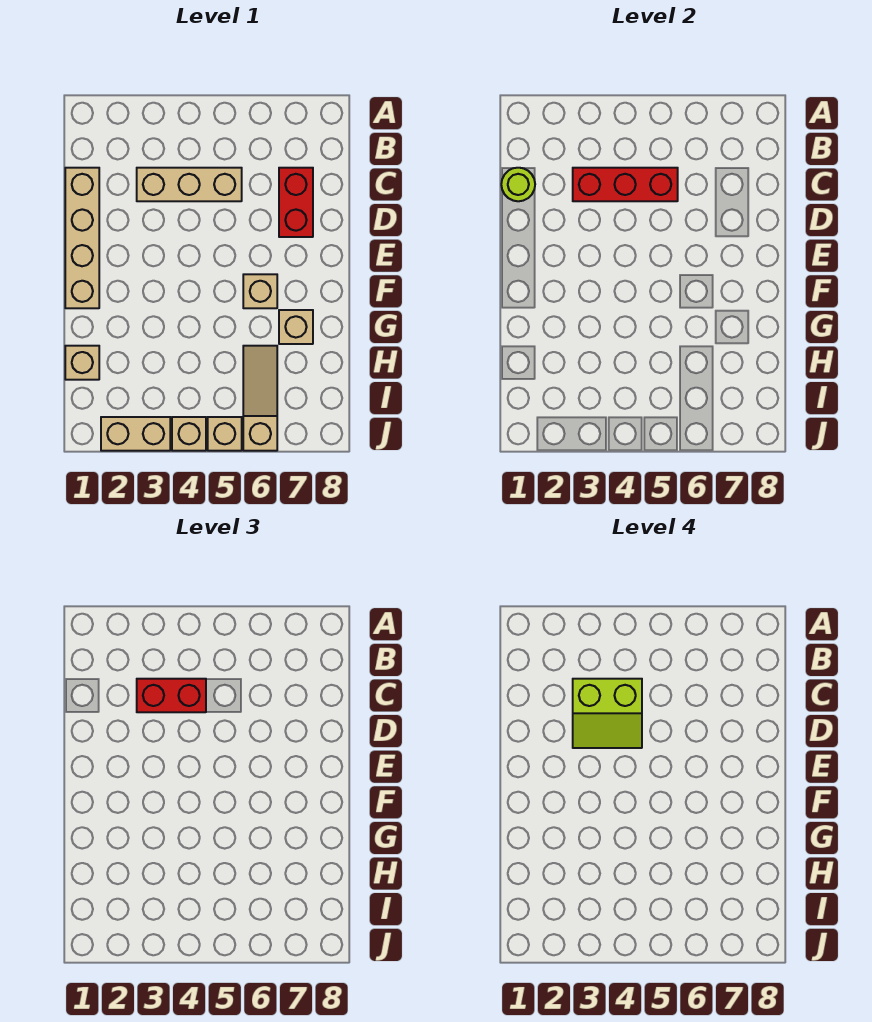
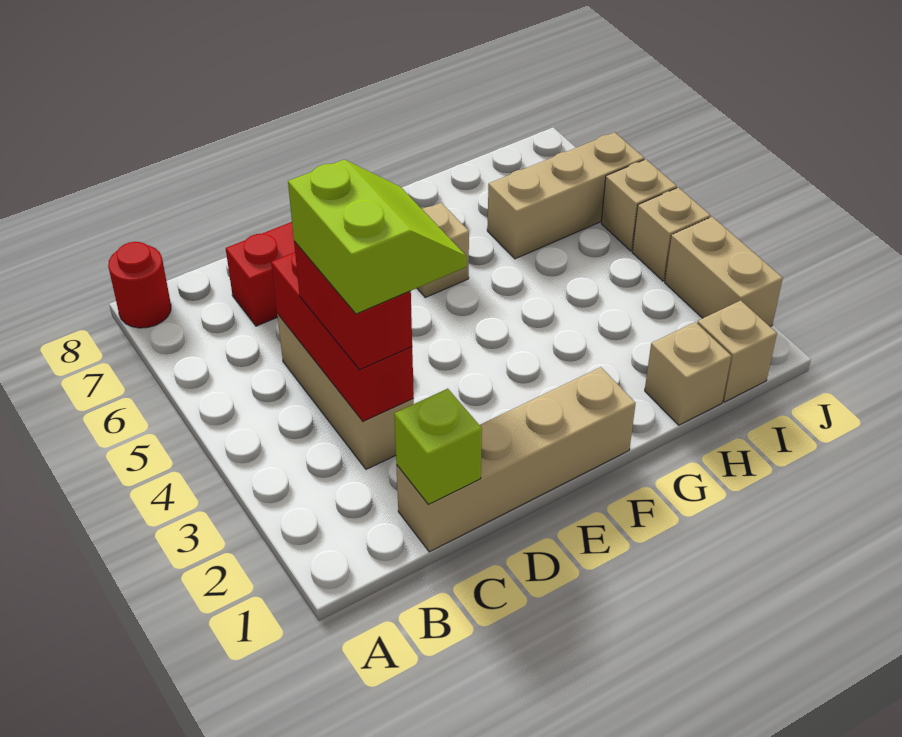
none -> red round brick A8 level 1
lime round brick C1 level 2 -> lime brick C1 level 2
tan brick G7 level 1 -> tan brick I1 level 1
tan slope H6:J6 level 1 top J -> tan brick H6:J6 level 1

